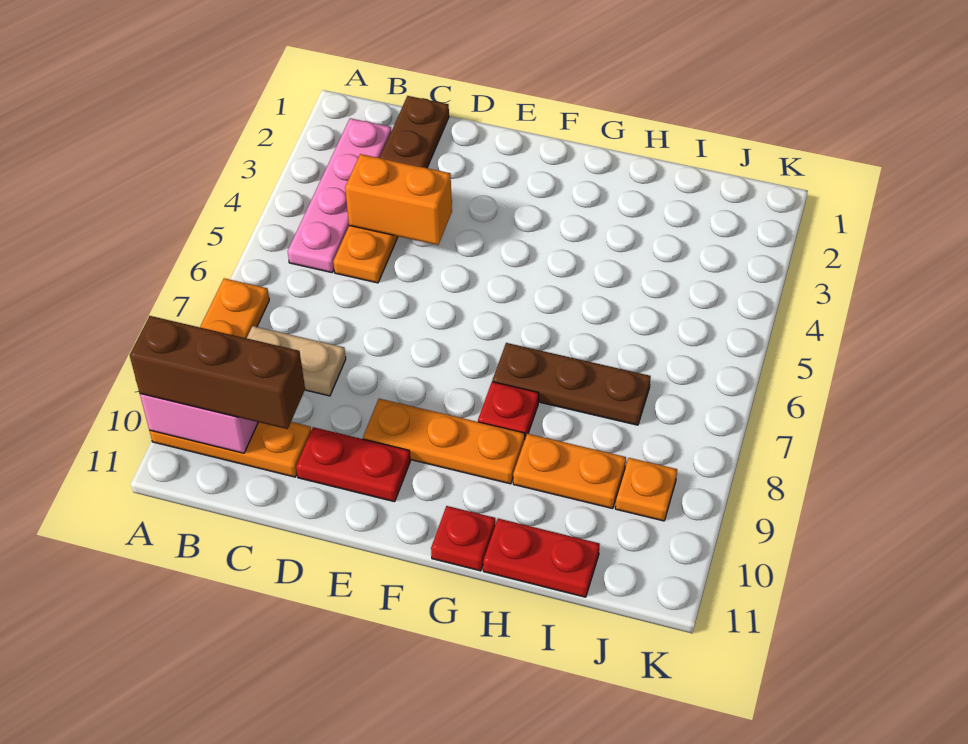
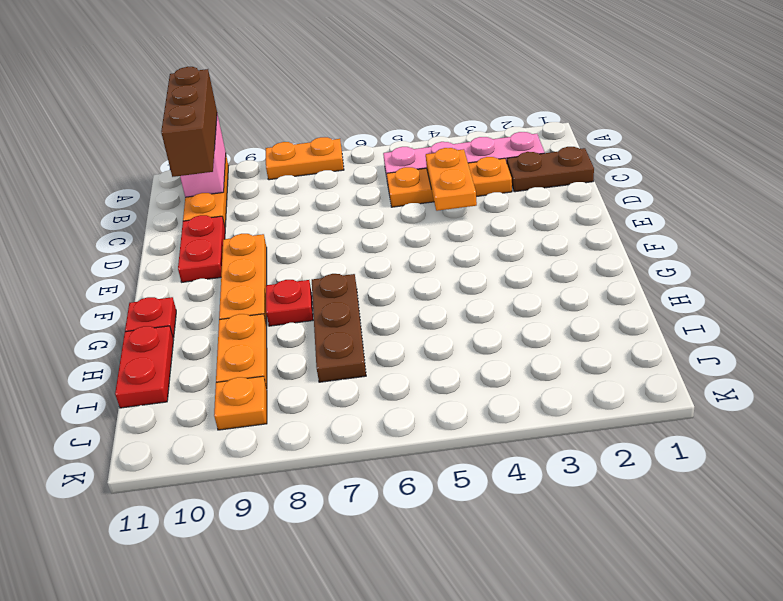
tan plate B8:C8 level 1 -> none
orange brick C4:D4 level 2 -> orange plate C4:D4 level 2

